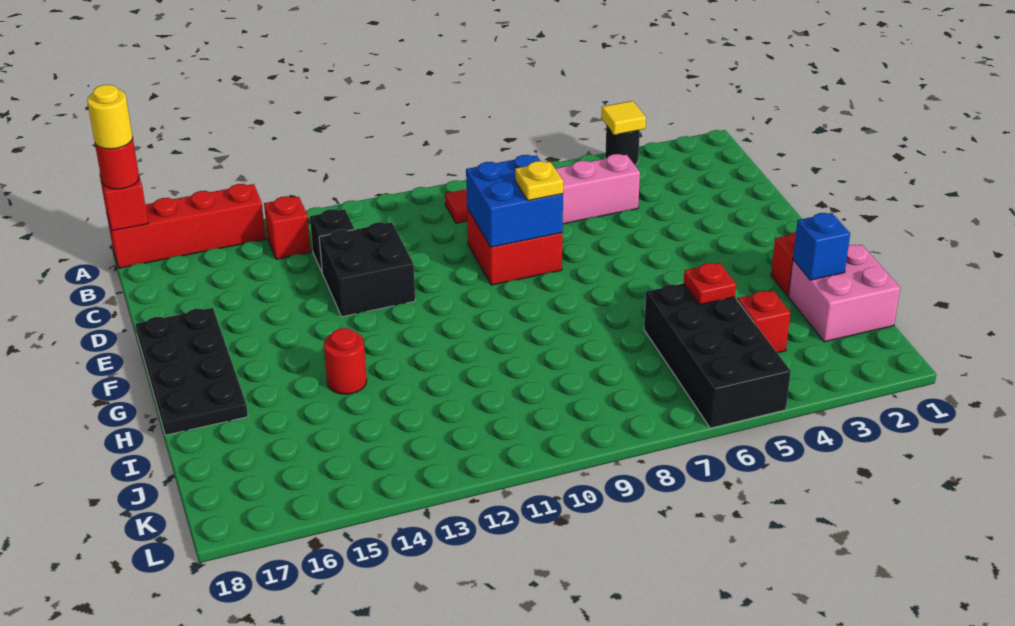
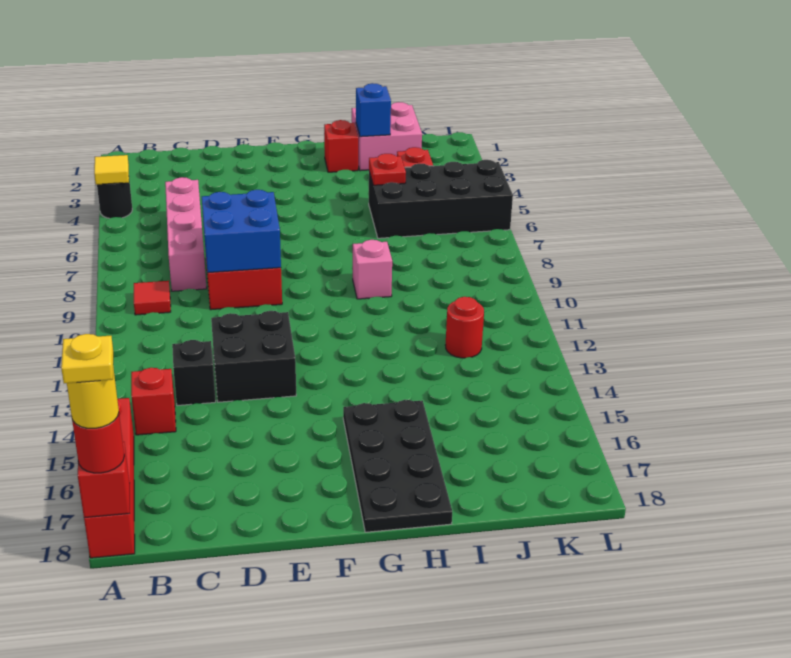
yellow plate E8 level 3 -> yellow plate A18 level 5
black plate E17:H18 level 1 -> black plate G15:H18 level 1
none -> pink brick H9 level 1
red round brick H14 level 1 -> red round brick J12 level 1

